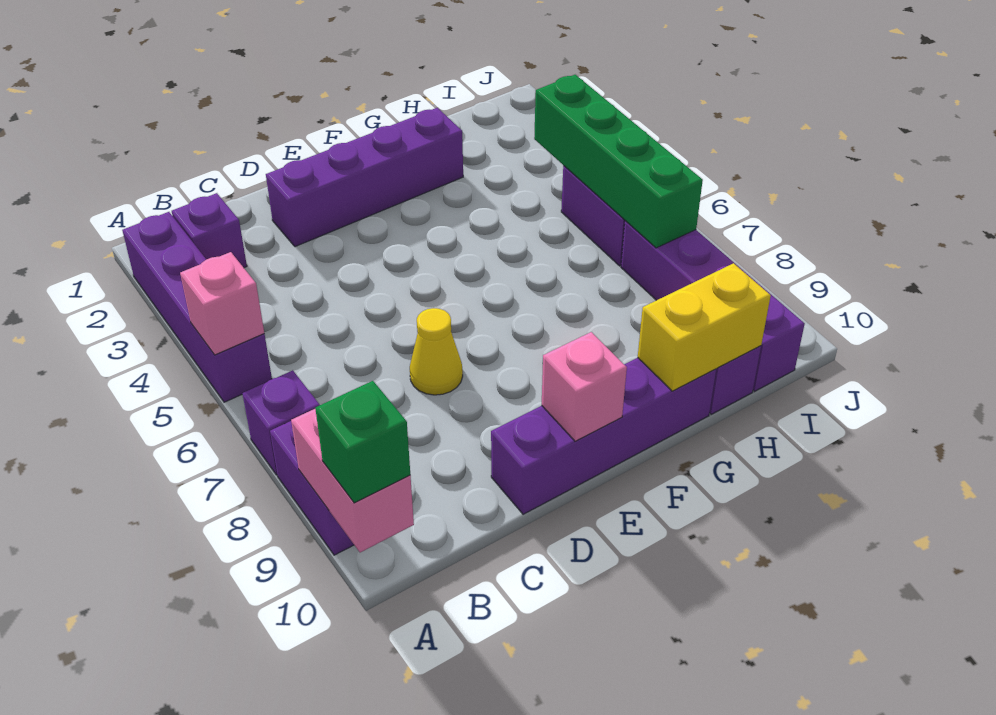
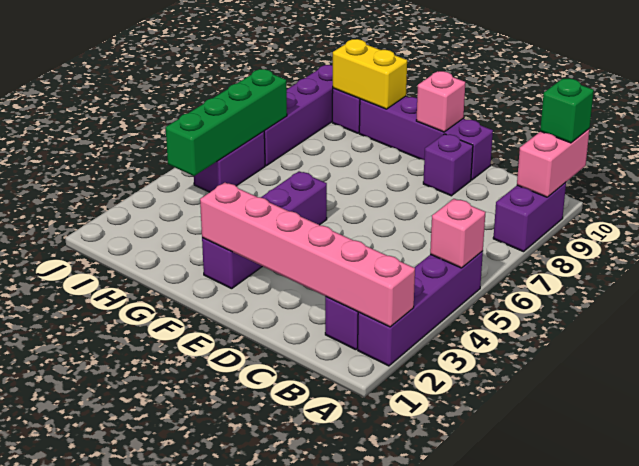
none -> pink brick A2:F2 level 2
purple brick A7 level 1 -> purple brick D9 level 1
purple brick D2:G2 level 1 -> purple brick F2:F5 level 1
yellow cone D7 level 1 -> none

